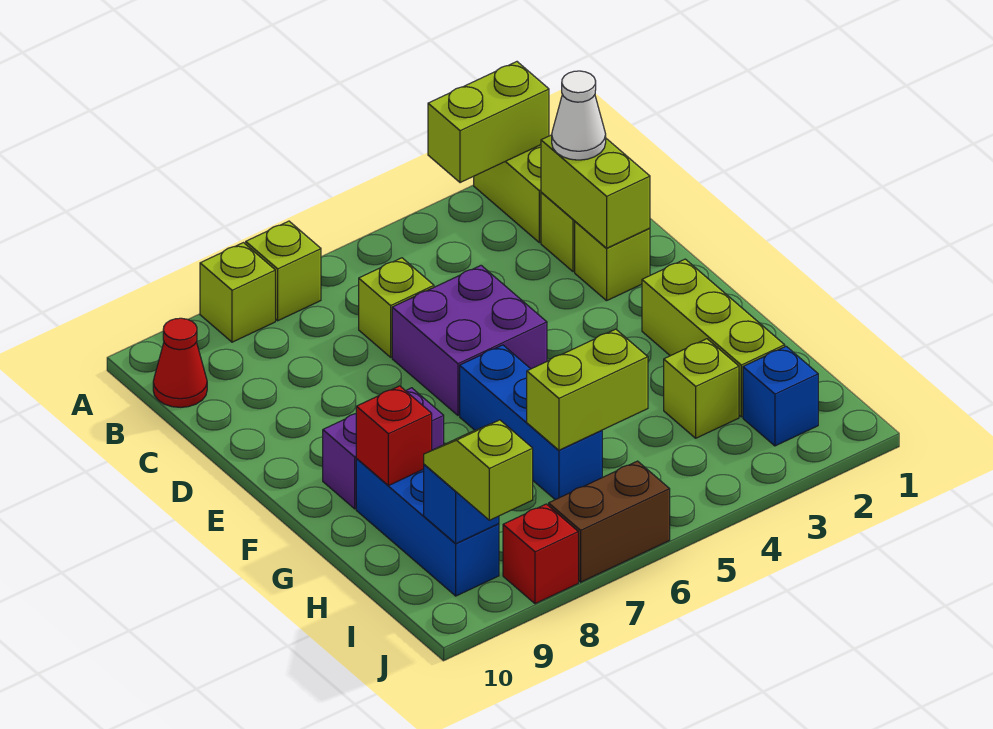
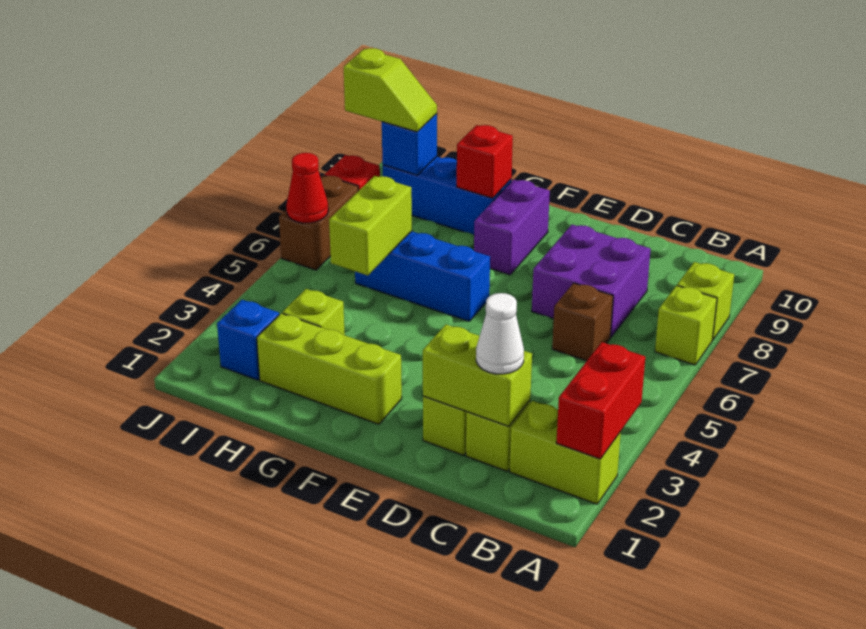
lime brick A2:A3 level 2 -> red brick A2:A3 level 2
red cone B10 level 1 -> red cone J6 level 2
lime brick C6 level 1 -> brown brick C6 level 1
purple brick D5:E6 level 1 -> purple brick C7:D8 level 1

